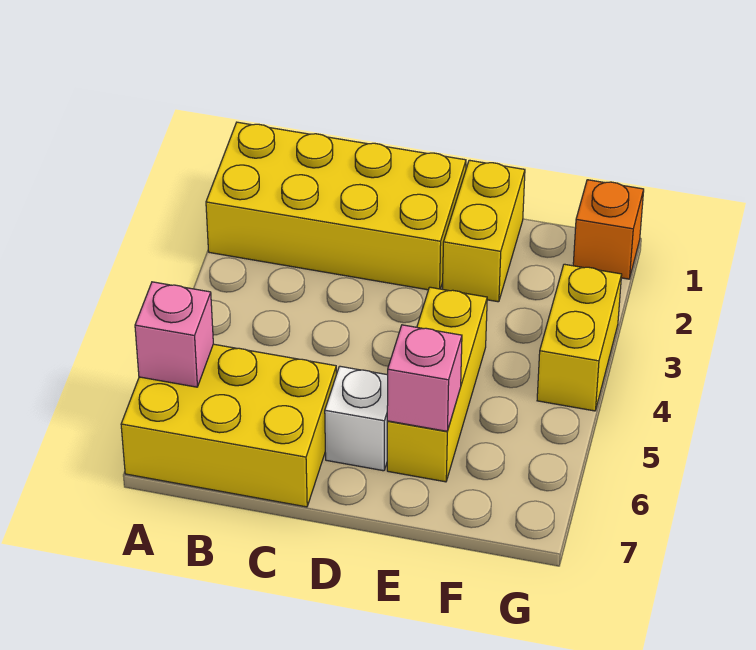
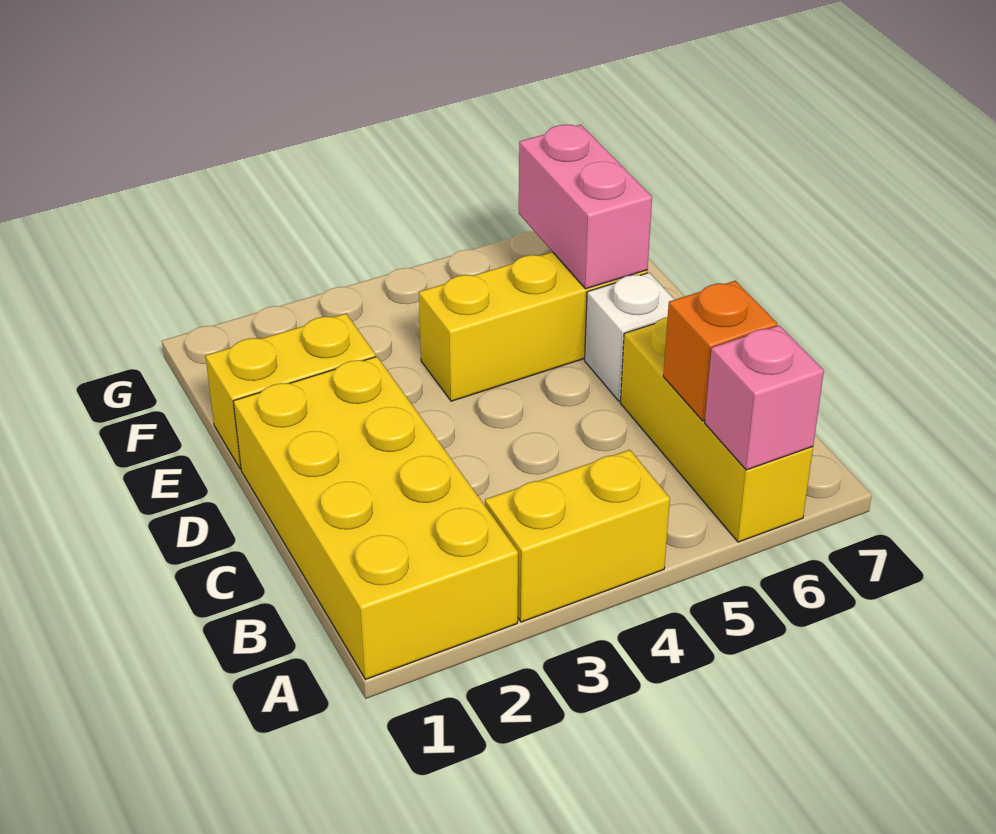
yellow brick A6:C7 level 1 -> yellow brick A6:C6 level 1
pink brick E6 level 2 -> pink brick E6:F6 level 2
orange brick G1 level 1 -> orange brick B6 level 2
yellow brick G3:G4 level 1 -> yellow brick A3:A4 level 1

